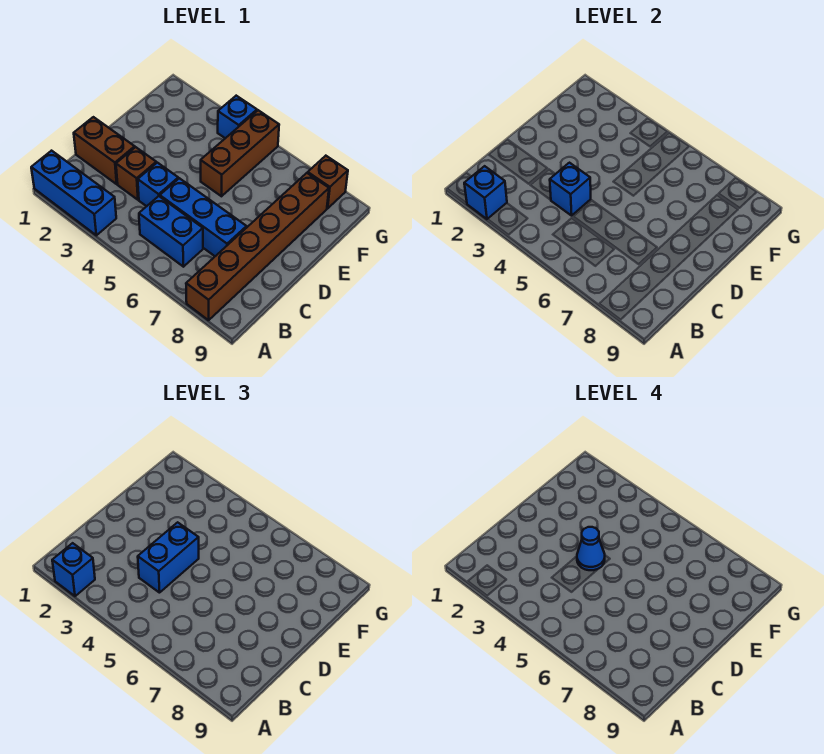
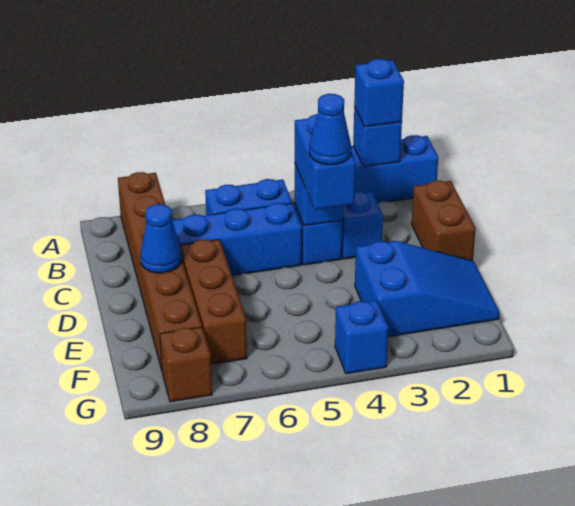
brown brick C1:C2 level 1 -> brown brick C1:D1 level 1
brown brick C3 level 1 -> blue brick C3 level 1
none -> blue cone D8 level 2
none -> blue slope E1:F3 level 1 top 3
brown brick E5:G5 level 1 -> brown brick D7:F7 level 1

